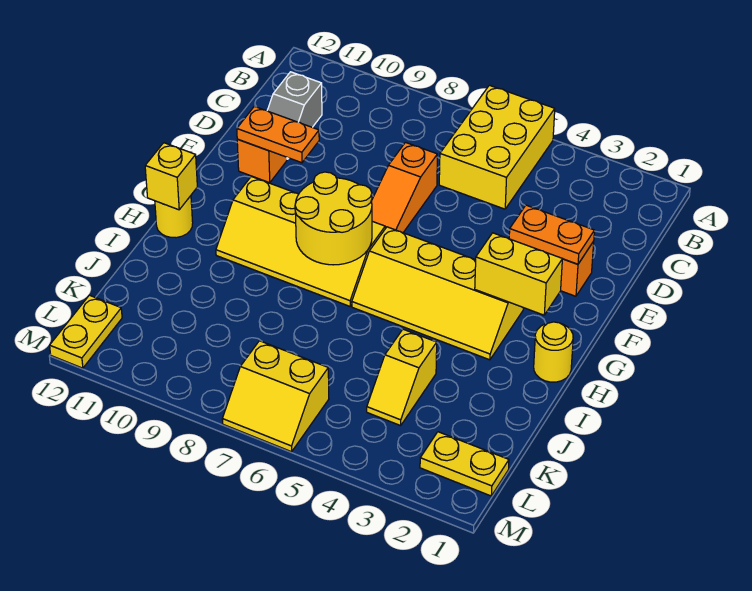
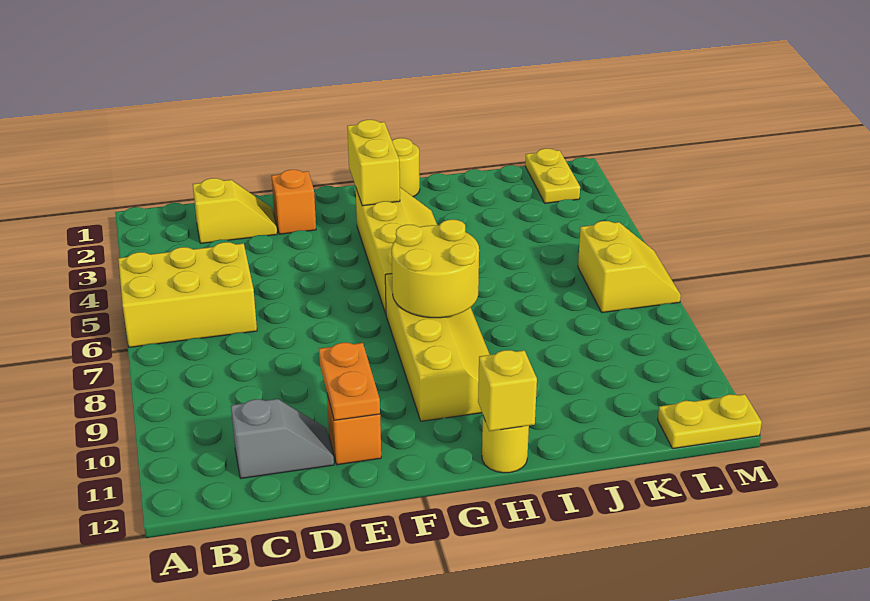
orange slope D7:F7 level 1 top D -> none
orange plate E2:E3 level 2 -> none
yellow slope J4:K4 level 1 top J -> yellow slope C2:D2 level 1 top C

